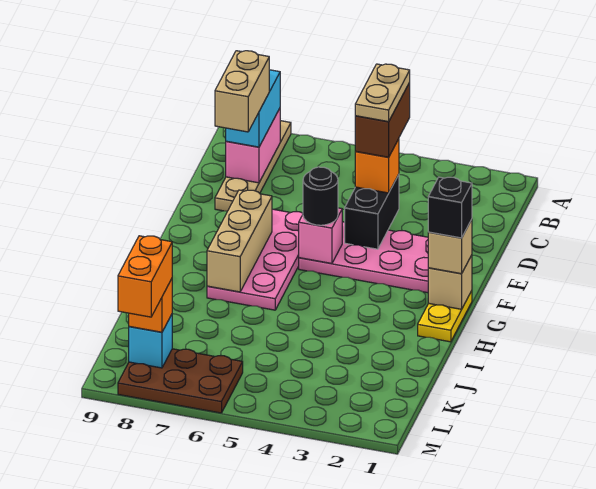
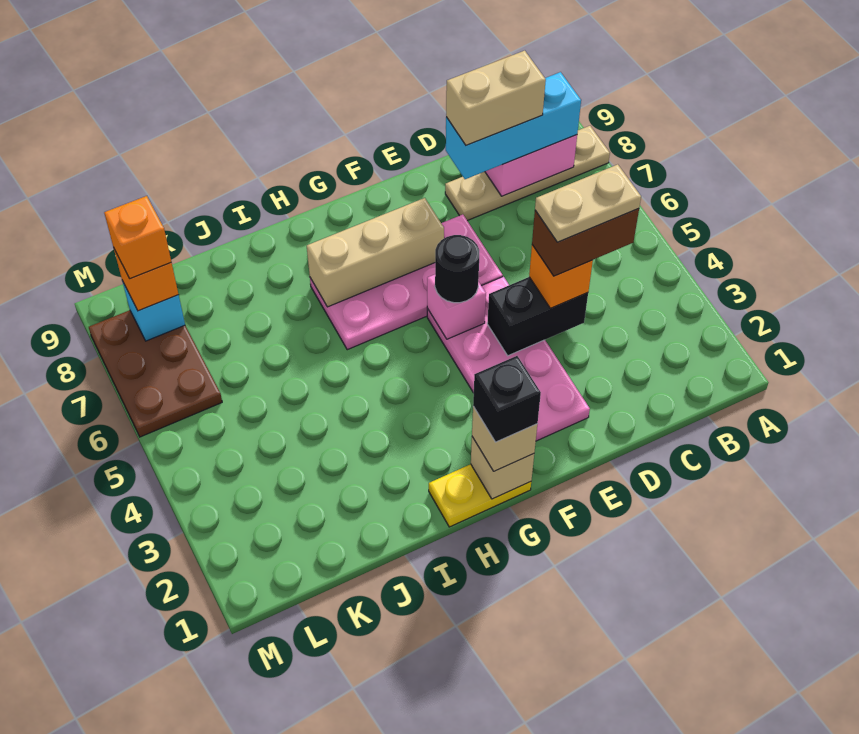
cyan brick B8:C8 level 3 -> cyan brick B8:D8 level 3
orange brick L8:M8 level 4 -> orange brick L8 level 4

